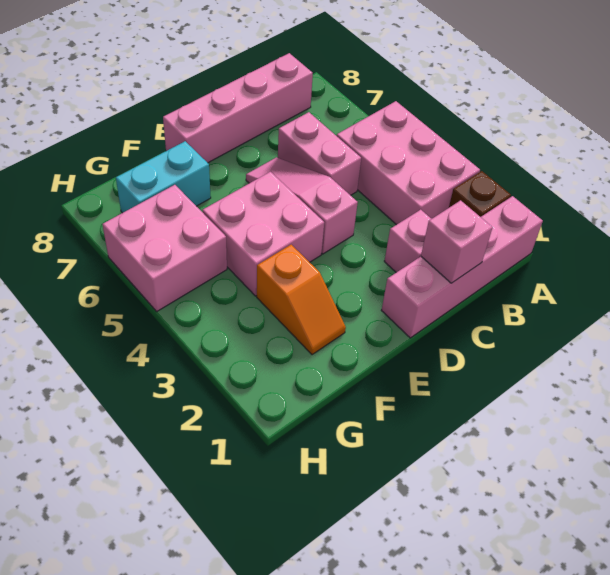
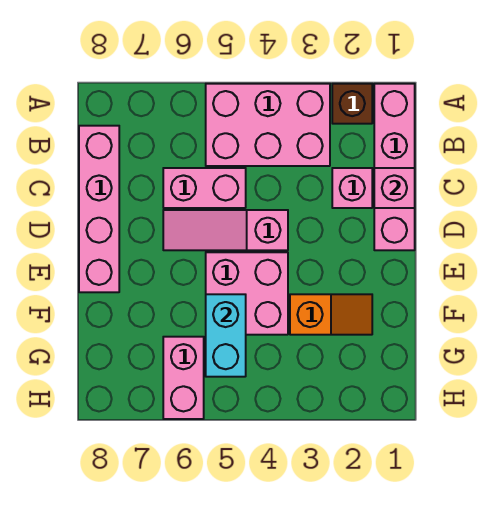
cyan brick F7:G7 level 1 -> cyan brick F5:G5 level 2
pink brick G5:H6 level 1 -> pink brick G6:H6 level 1

